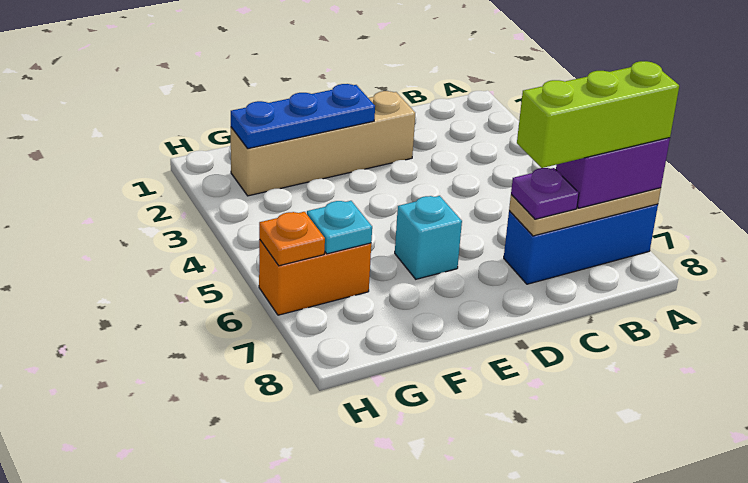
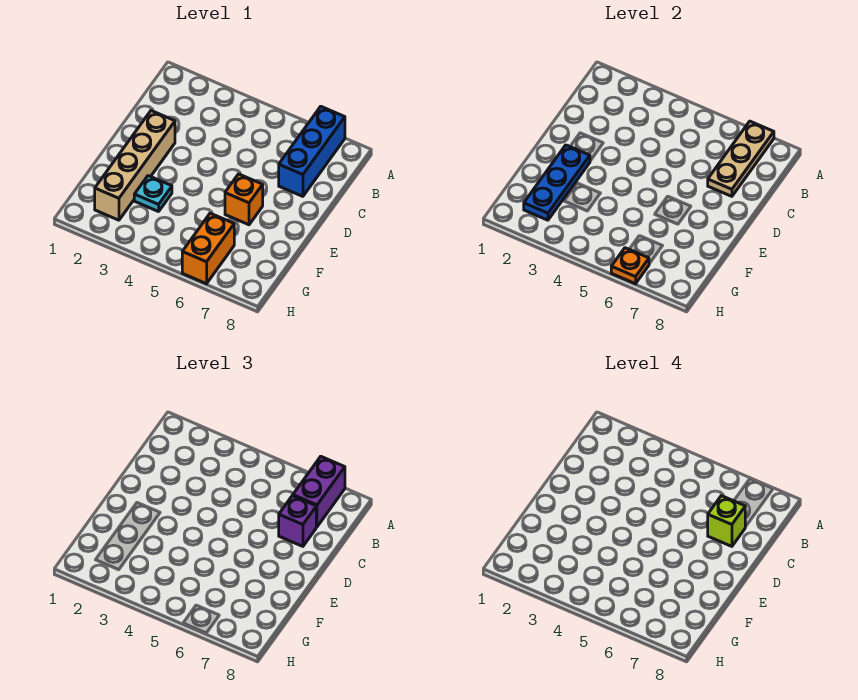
lime brick A7:C7 level 4 -> lime brick C7 level 4
purple plate C7 level 3 -> purple brick C7 level 3
cyan brick E6 level 1 -> orange brick E6 level 1
cyan plate G6 level 2 -> cyan plate F3 level 1

